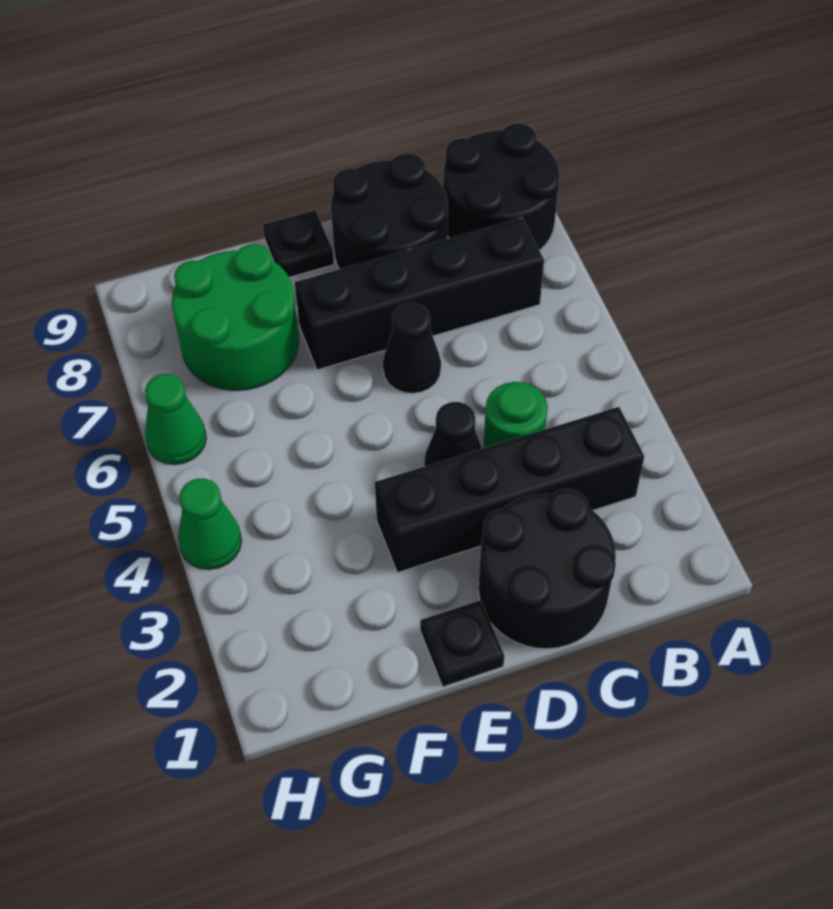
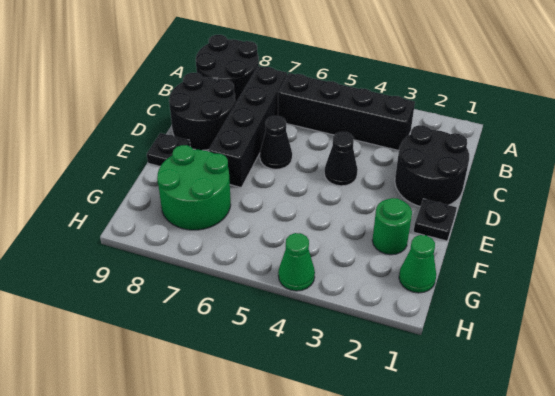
black brick B3:E3 level 1 -> black brick B3:B6 level 1
green round brick C4 level 1 -> green round brick F2 level 1
green cone H6 level 1 -> green cone G1 level 1

